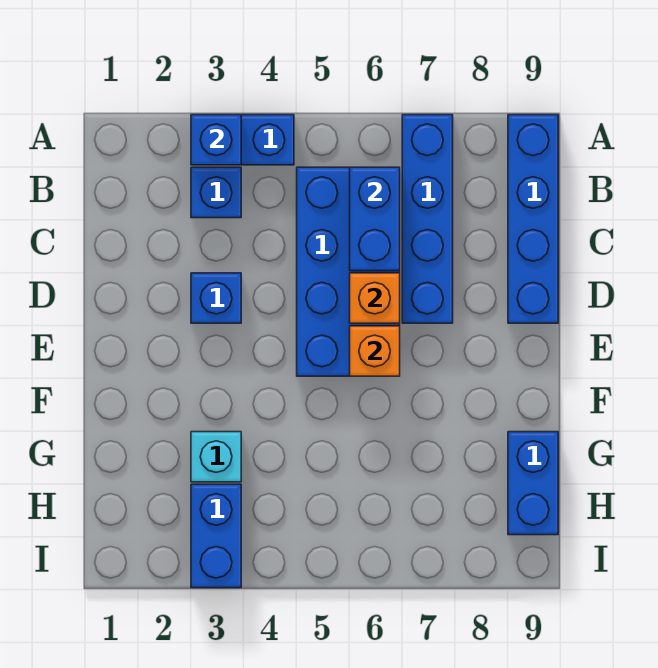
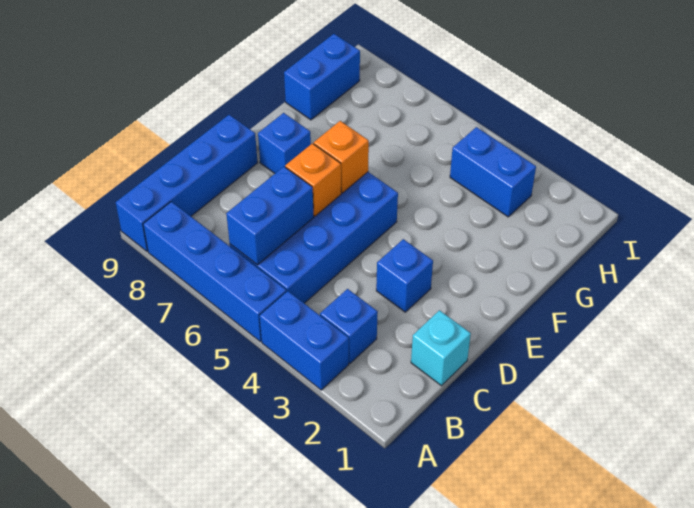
blue brick A3 level 2 -> blue brick E8 level 1
blue brick A7:D7 level 1 -> blue brick A5:A8 level 1
cyan brick G3 level 1 -> cyan brick C1 level 1
blue brick H3:I3 level 1 -> blue brick H3:H4 level 1

